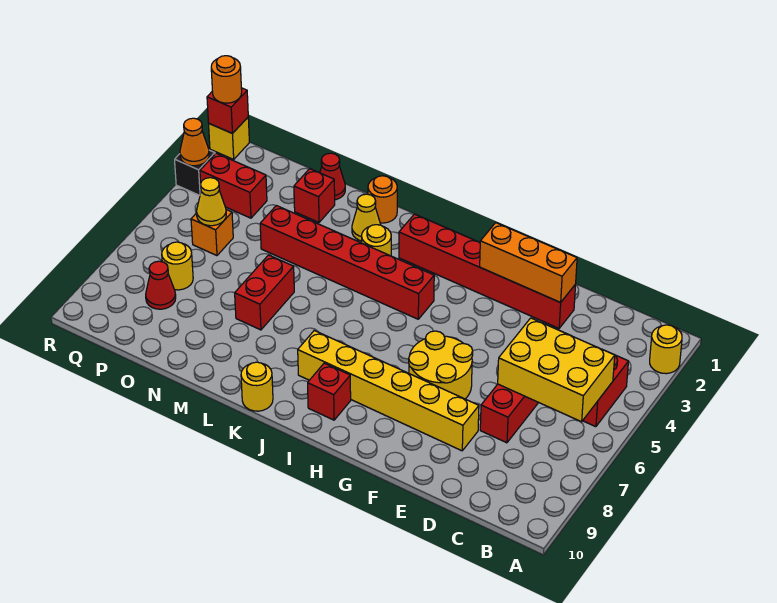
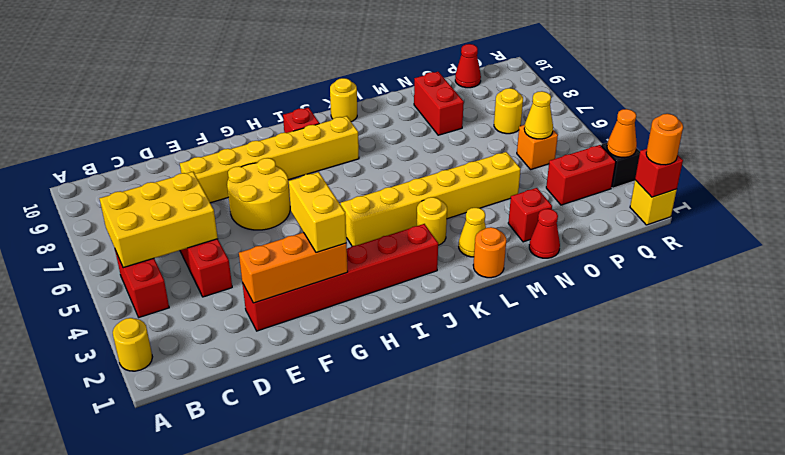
none -> yellow brick G2:G3 level 3
red brick I4:N4 level 1 -> yellow brick I4:N4 level 1
red brick M6:M7 level 1 -> red brick N8:N9 level 1
red cone P8 level 1 -> red cone P10 level 1

